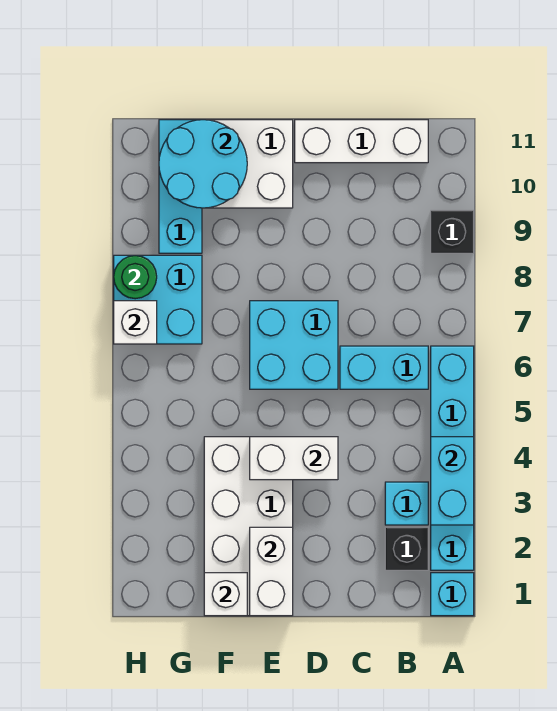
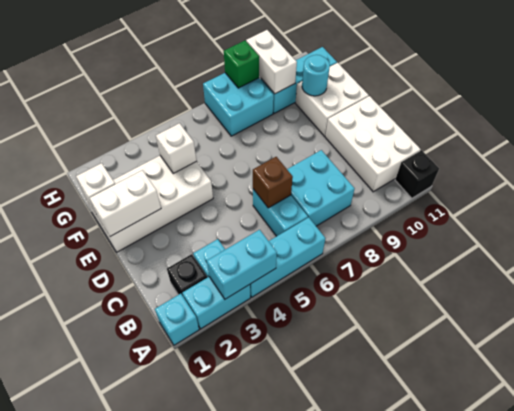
black brick A9 level 1 -> black brick A11 level 1
white brick B11:D11 level 1 -> white brick B10:D11 level 1
none -> brown brick C6 level 2
white brick D4:E4 level 2 -> white brick G9:H9 level 2
cyan brick D6:E7 level 1 -> cyan brick B7:C8 level 1
cyan round brick F10:G11 level 2 -> cyan round brick F10 level 2
white brick H7 level 2 -> white brick F4 level 2
green round brick H8 level 2 -> green brick H8 level 2

